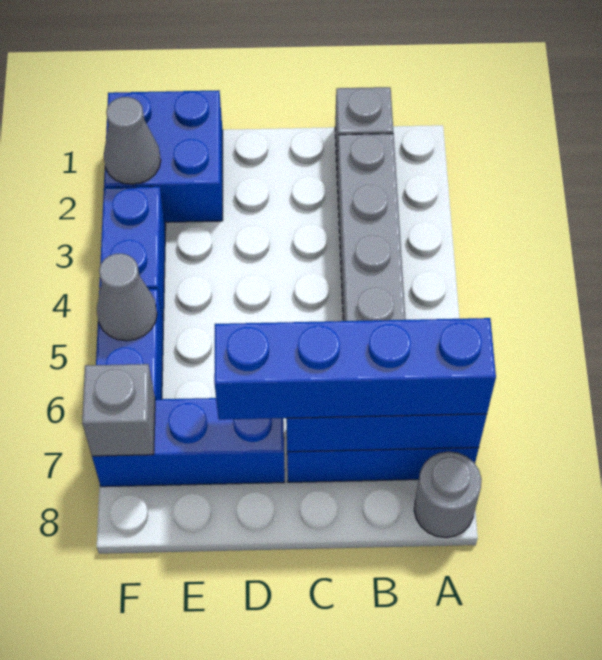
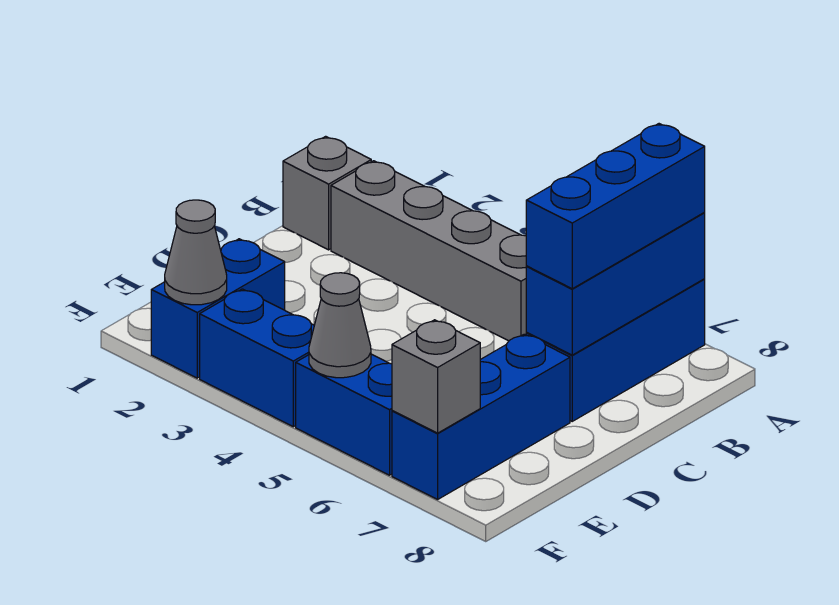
blue brick A7:D7 level 3 -> blue brick A7:C7 level 3
grey round brick A8 level 1 -> none
blue brick E1:F2 level 1 -> blue brick E2:F2 level 1

